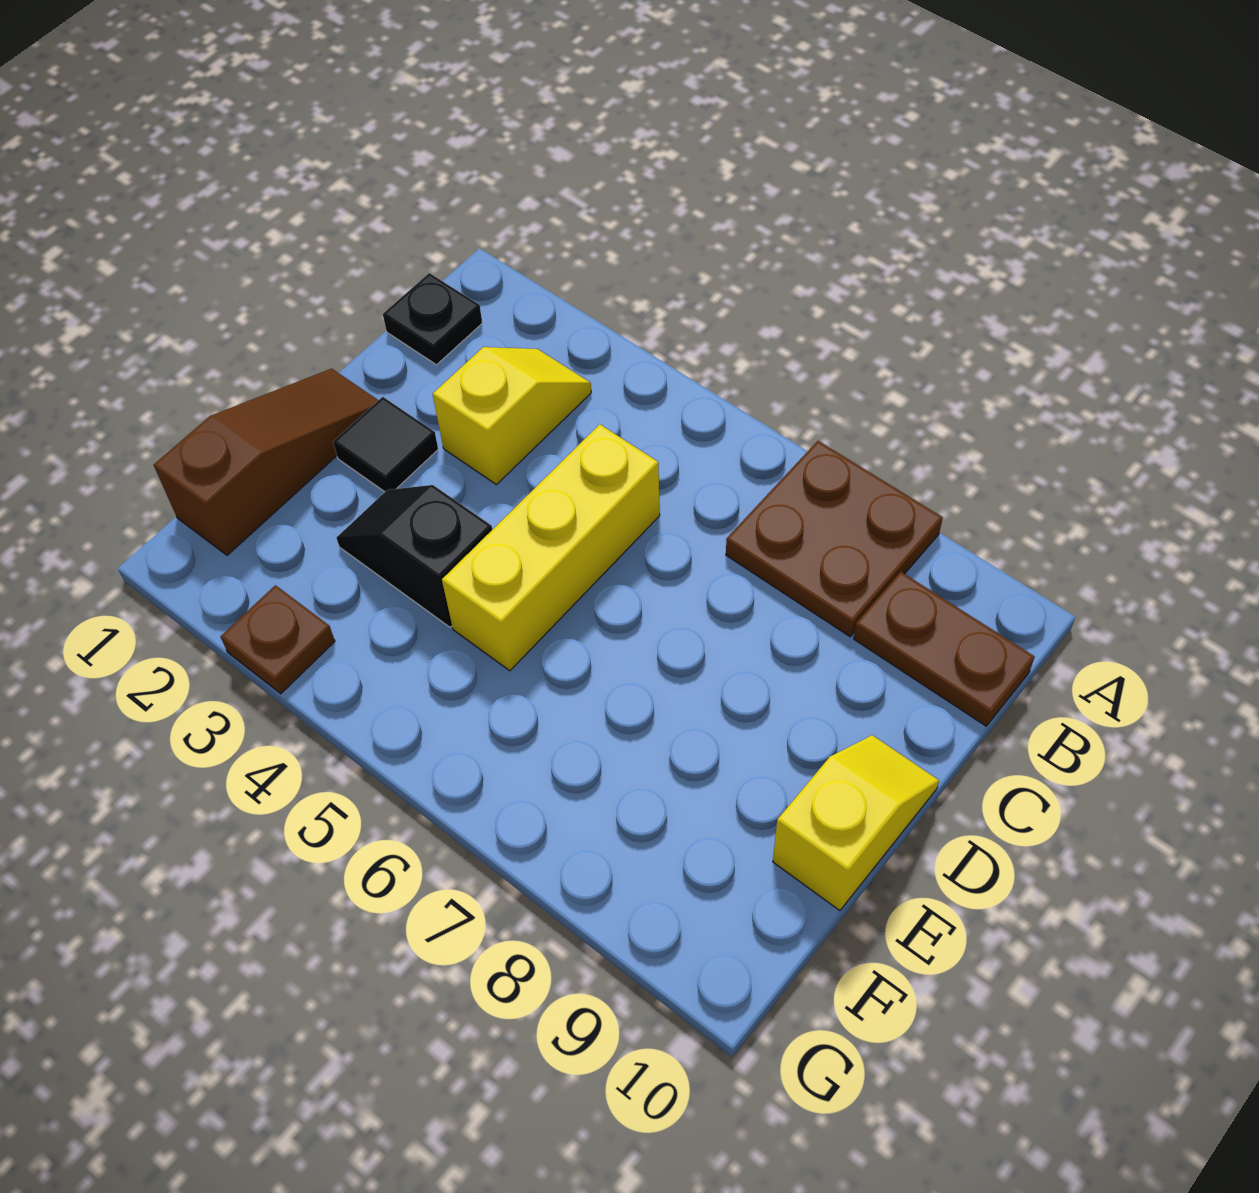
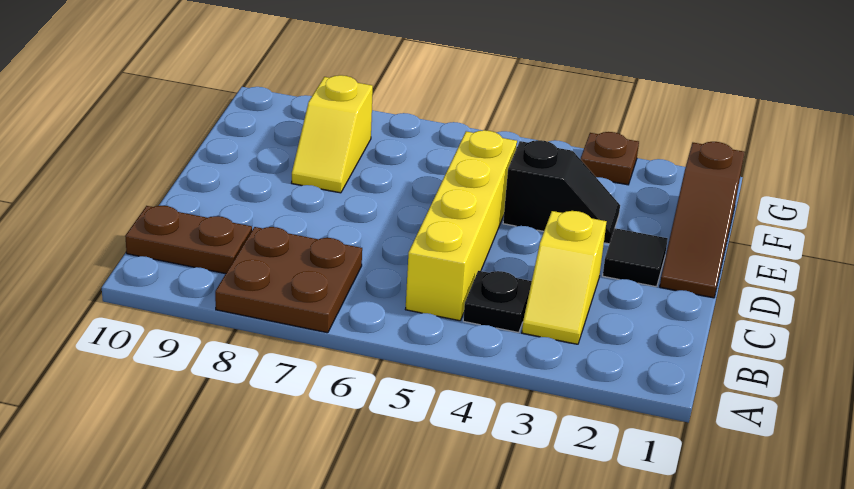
black plate B1 level 1 -> black plate B4 level 1
yellow brick C5:E5 level 1 -> yellow brick B5:E5 level 1
yellow slope D10:E10 level 1 top E -> yellow slope E8:F8 level 1 top F

